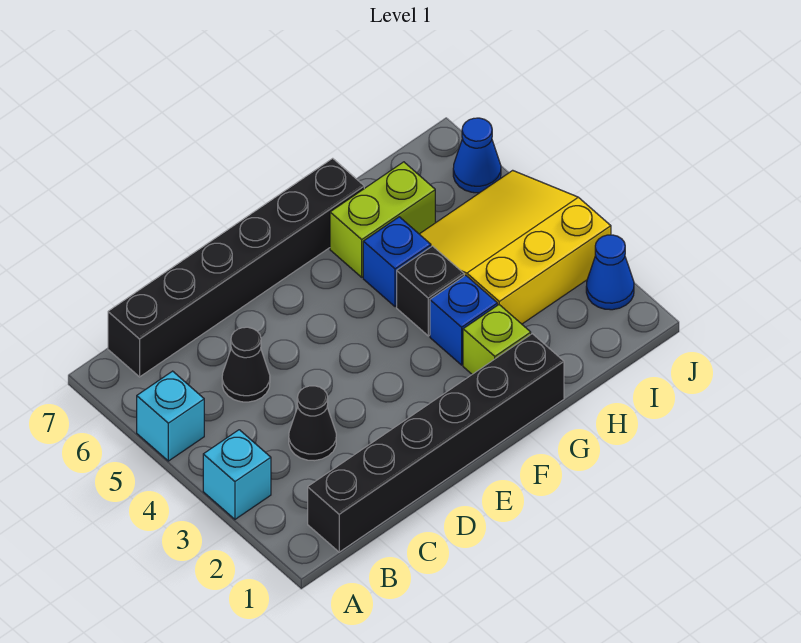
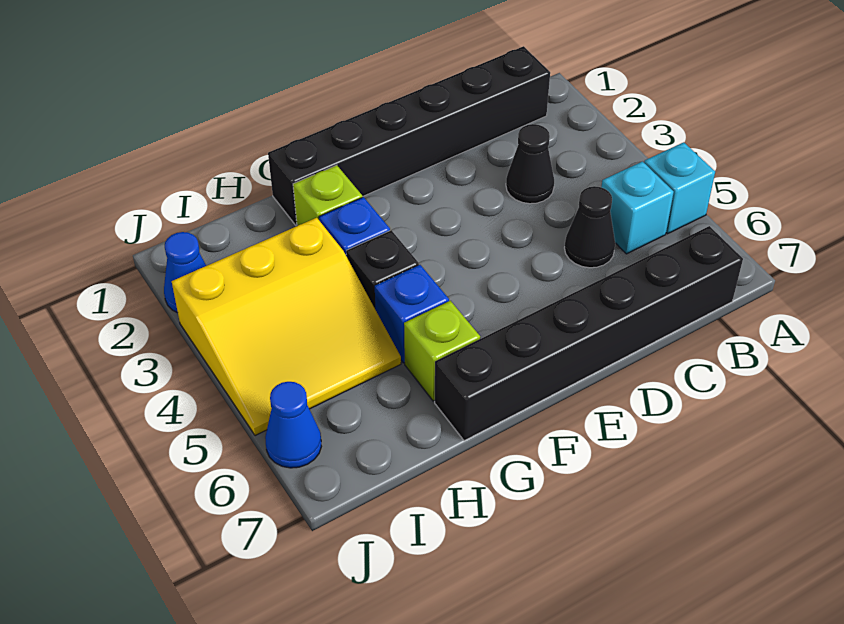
cyan brick A3 level 1 -> cyan brick B5 level 1
lime brick G6:H6 level 1 -> lime brick G6 level 1

